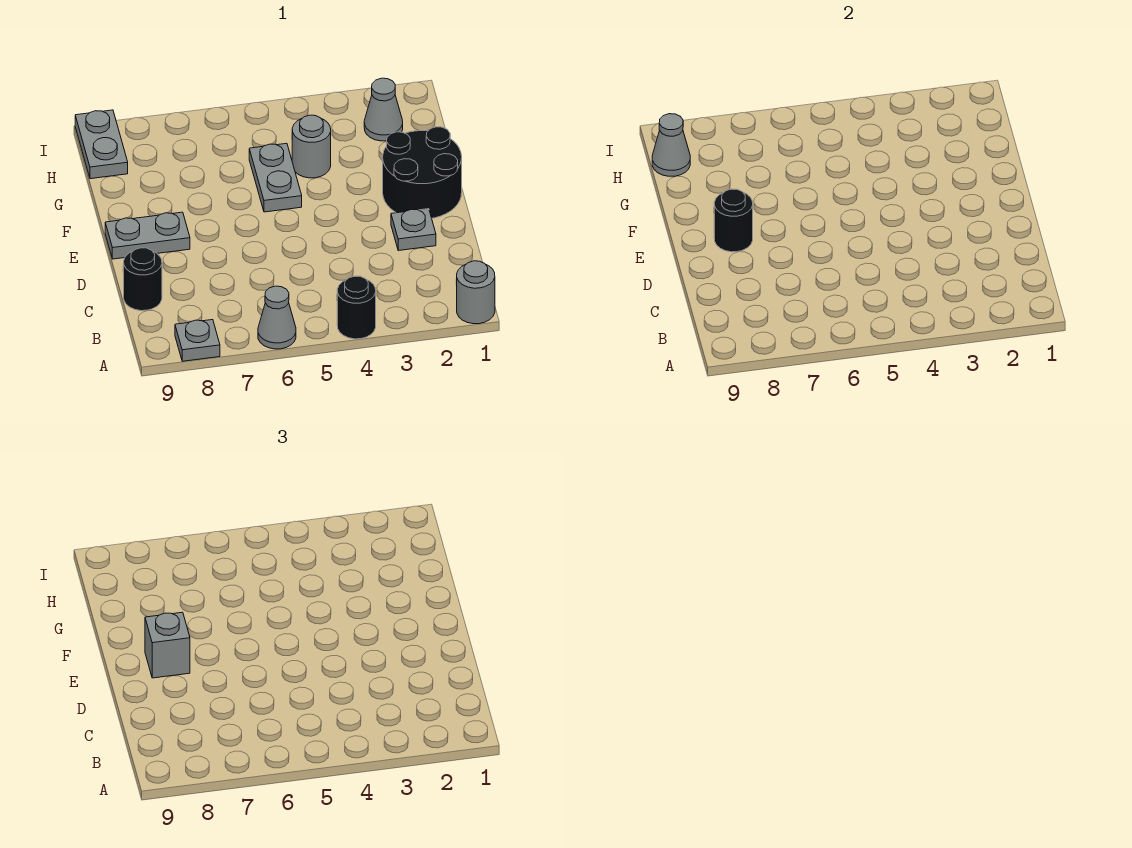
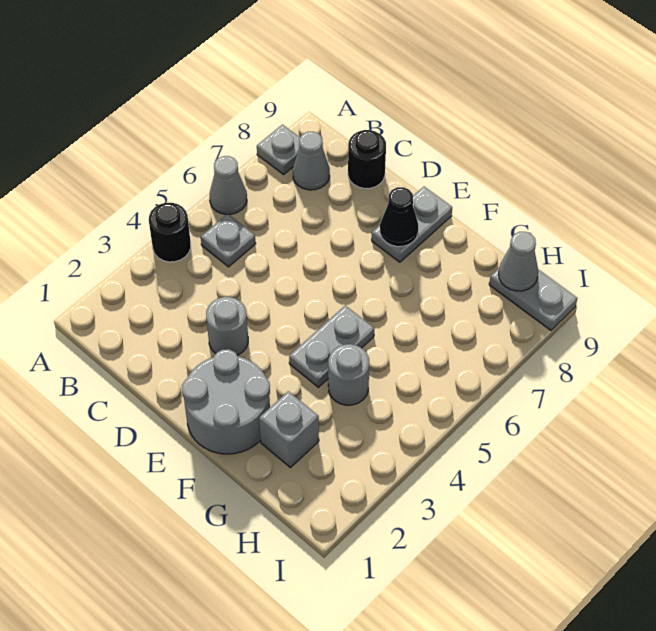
grey round brick A1 level 1 -> grey round brick D3 level 1
grey plate D2 level 1 -> grey plate B5 level 1
black round brick E1:F2 level 1 -> grey round brick E1:F2 level 1
black round brick E8 level 2 -> black cone E8 level 2
grey brick E8 level 3 -> grey brick G2 level 1
grey plate F5:G5 level 1 -> grey plate F4:F5 level 1
grey cone H2 level 1 -> grey cone B8 level 1

